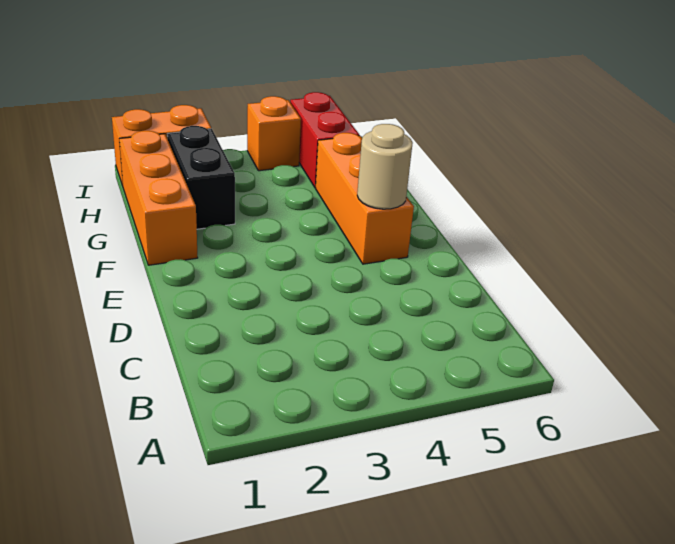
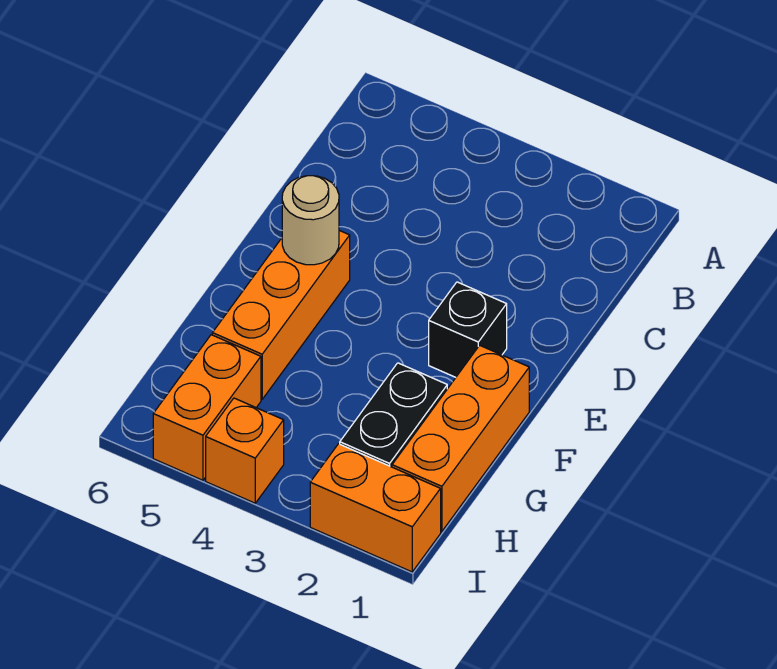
none -> black brick E2 level 1
red brick H5:I5 level 1 -> orange brick H5:I5 level 1

